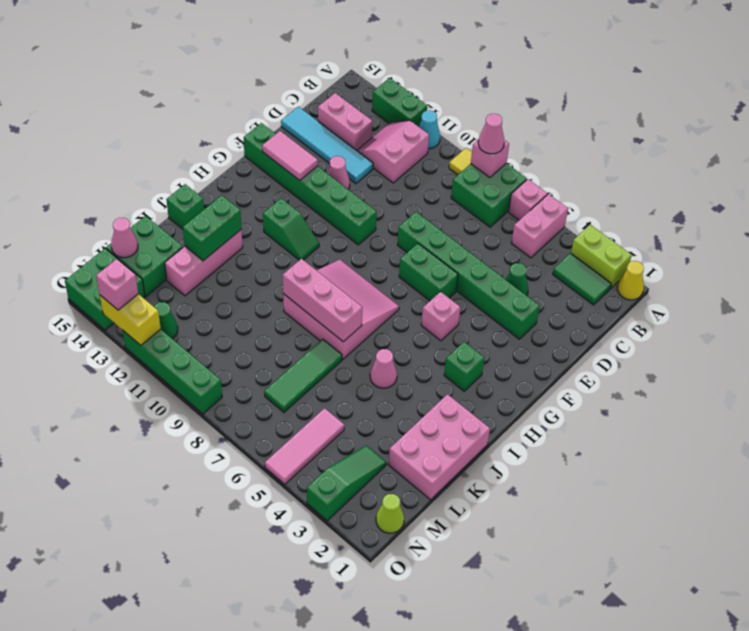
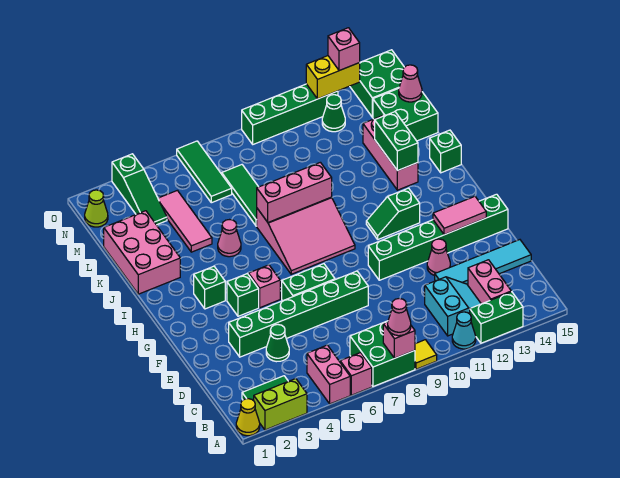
pink slope B11:C12 level 1 top 11 -> cyan slope B11:C12 level 1 top 11
pink brick C13:C14 level 1 -> pink brick B13:C13 level 1
none -> green brick G4 level 1
pink tile M5:O5 level 1 -> pink tile K4:M4 level 1
none -> green tile M6:O6 level 1

